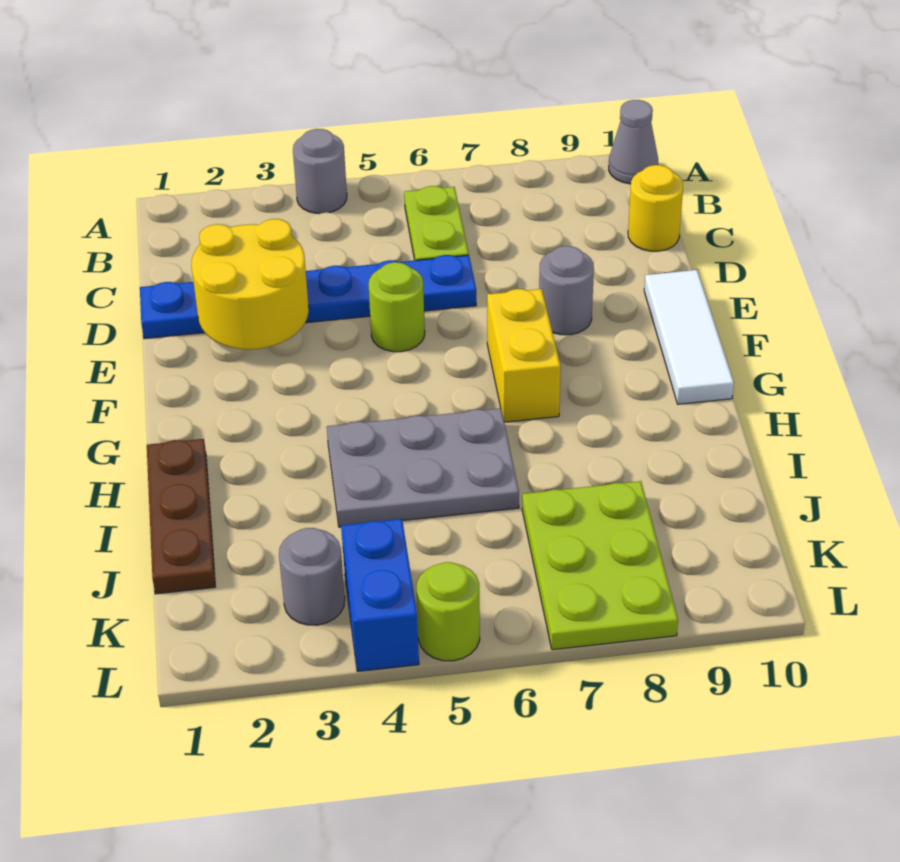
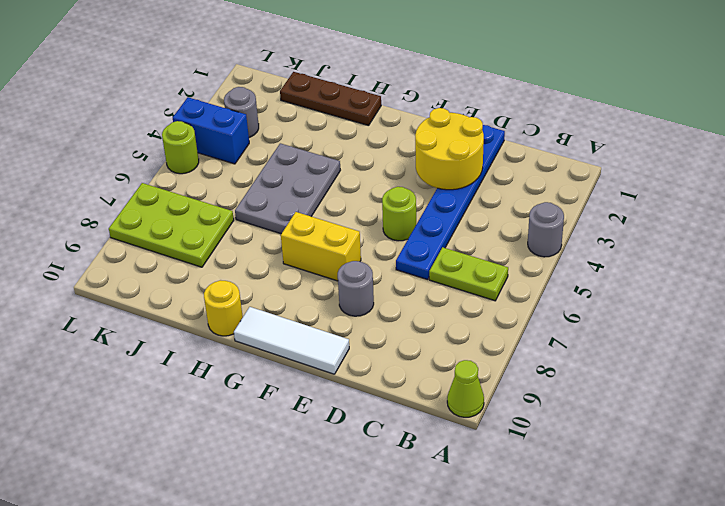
grey cone A10 level 1 -> lime cone A10 level 1
yellow round brick C10 level 1 -> yellow round brick H10 level 1

